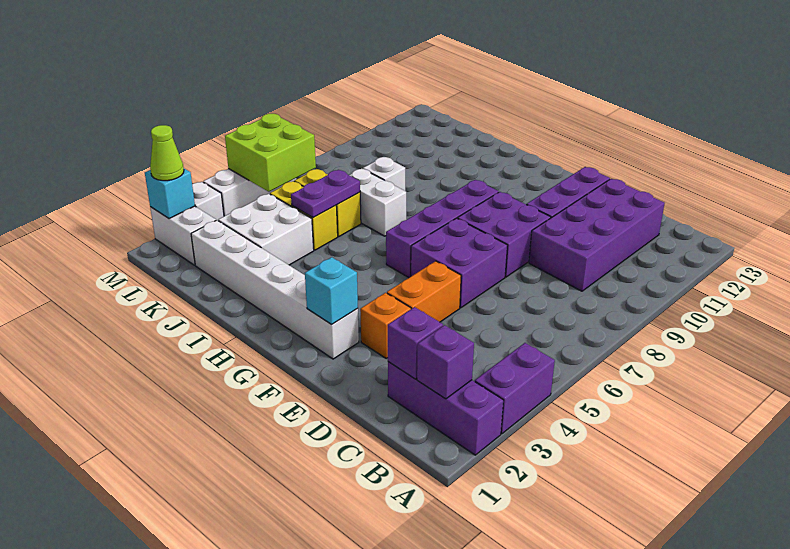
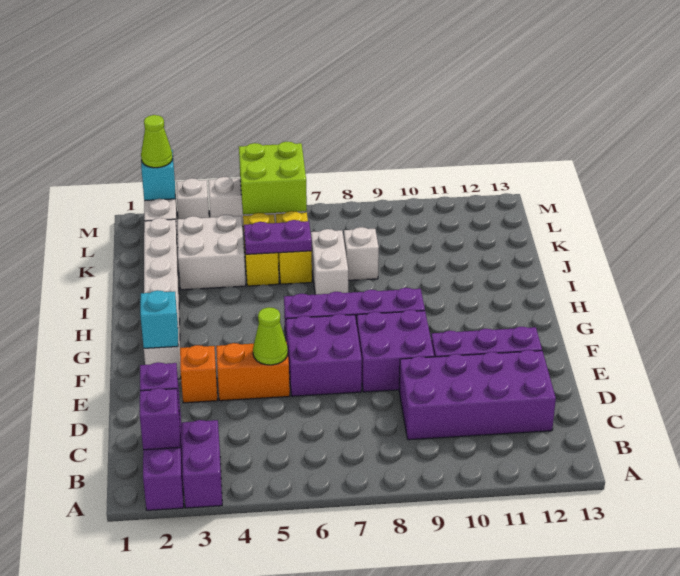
purple brick A3:A4 level 1 -> purple brick A3:B3 level 1
none -> lime cone E5 level 2

